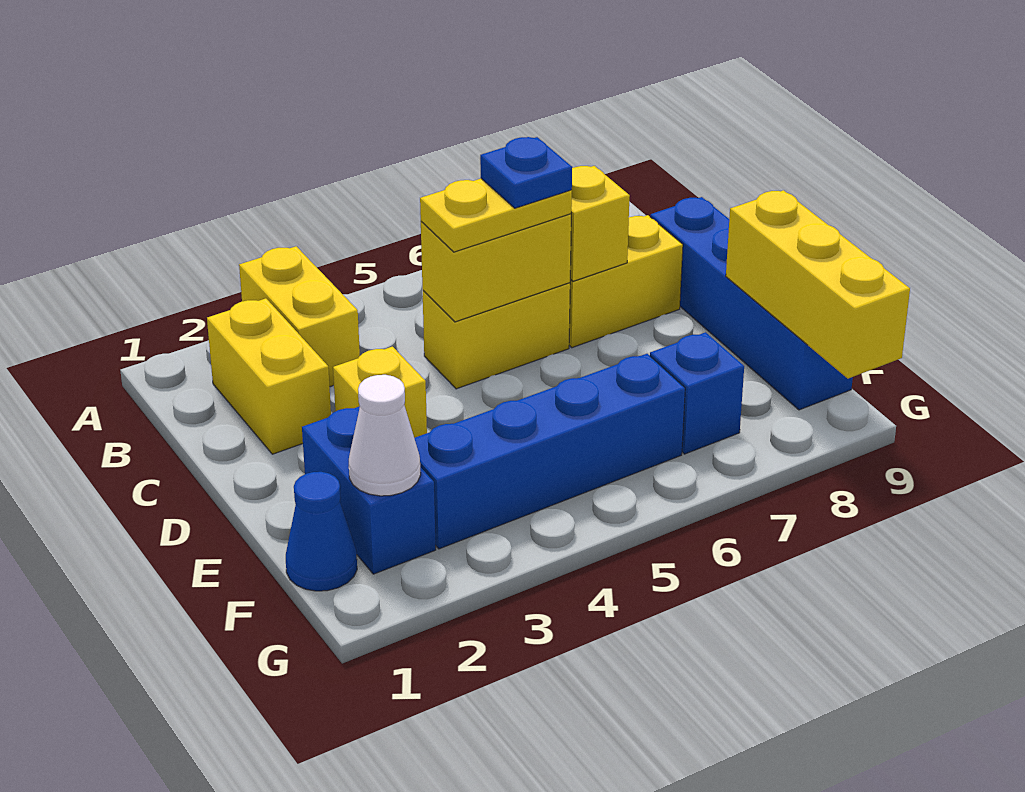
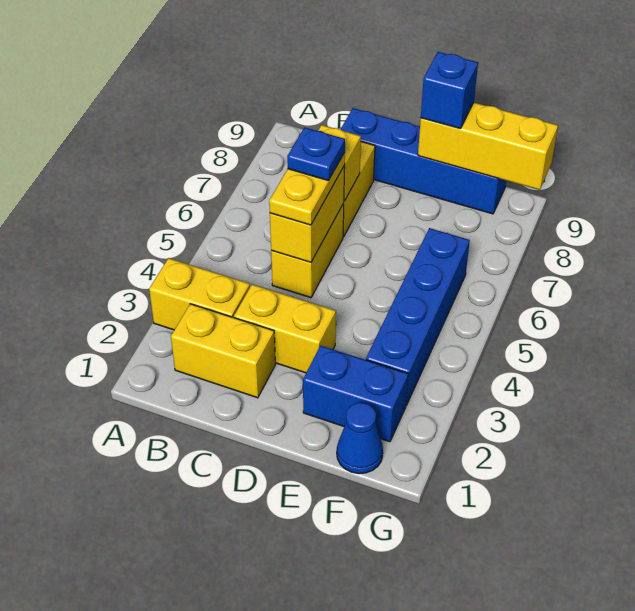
yellow brick D3 level 1 -> yellow brick C3:D3 level 1
white cone F2 level 2 -> none
blue brick F7 level 1 -> blue brick E9 level 3

